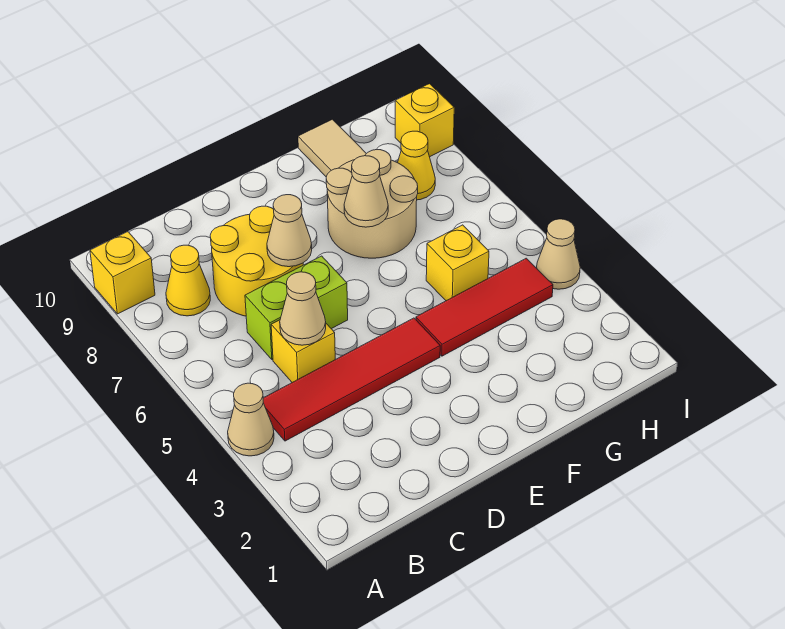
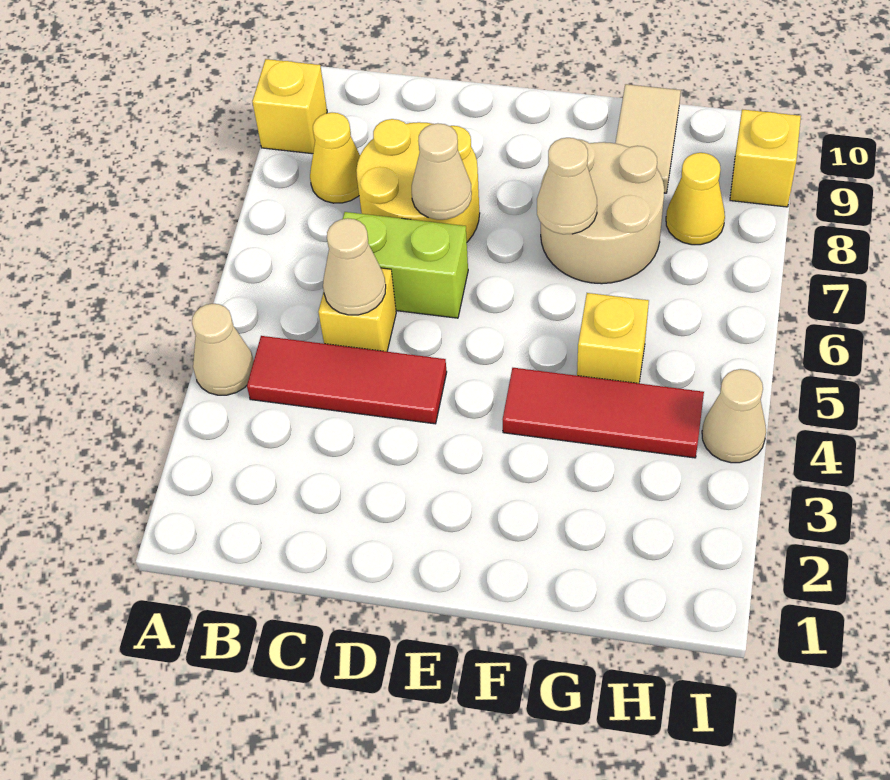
red tile B4:E4 level 1 -> red tile B4:D4 level 1

